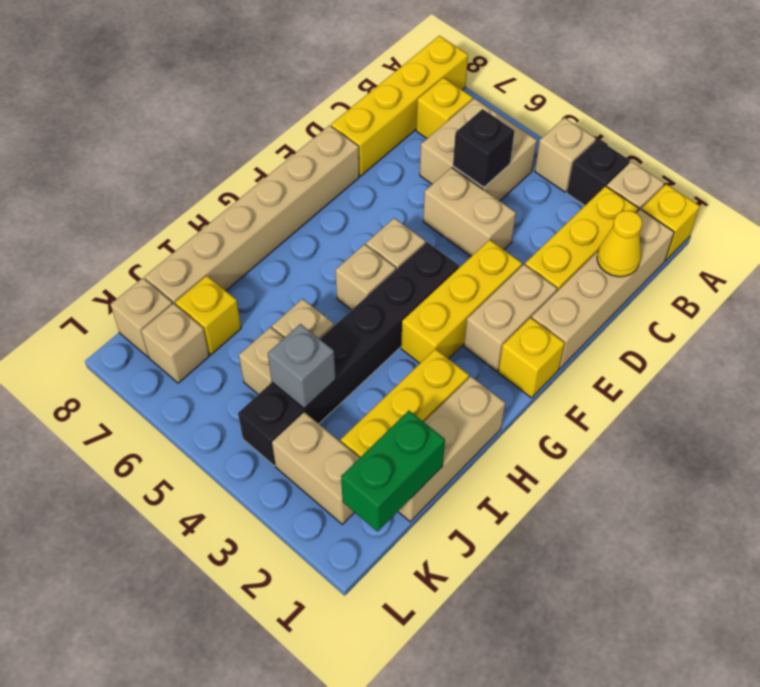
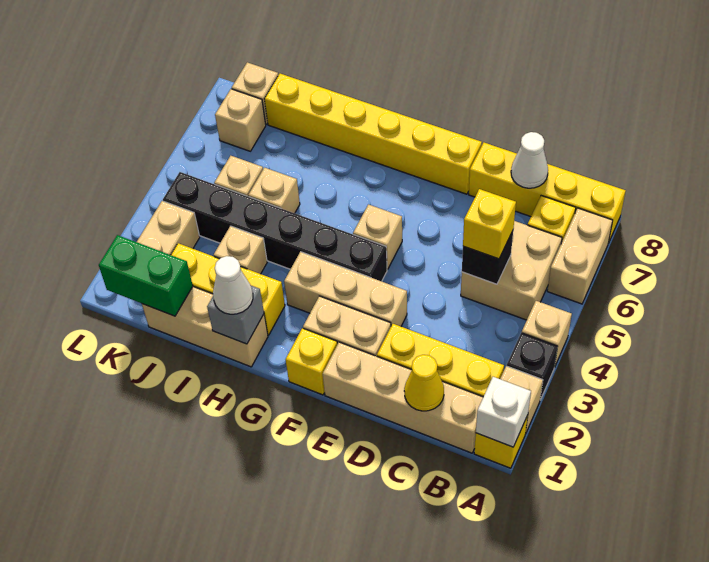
none -> white brick A1 level 2
none -> white cone C8 level 2
tan brick D4:D5 level 1 -> tan brick A6:A7 level 1
yellow brick E3:G3 level 1 -> tan brick E3:G3 level 1
tan brick E8:J8 level 1 -> yellow brick E8:J8 level 1
tan brick G5 level 1 -> tan brick I3 level 1
none -> white cone H1 level 3
grey brick J4 level 2 -> grey brick H1 level 2
yellow brick J7 level 1 -> yellow brick C5 level 3

